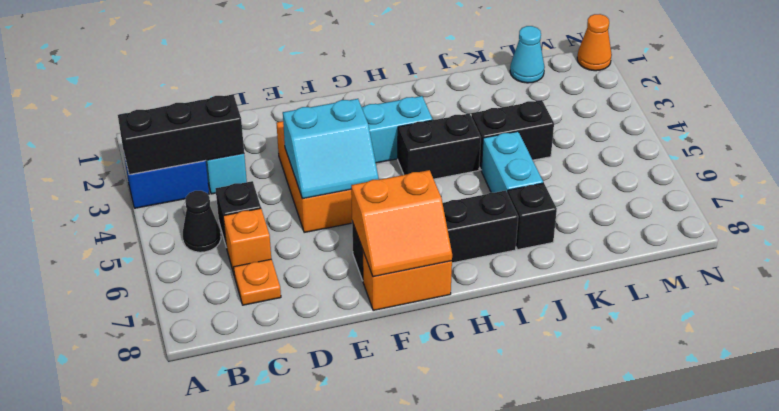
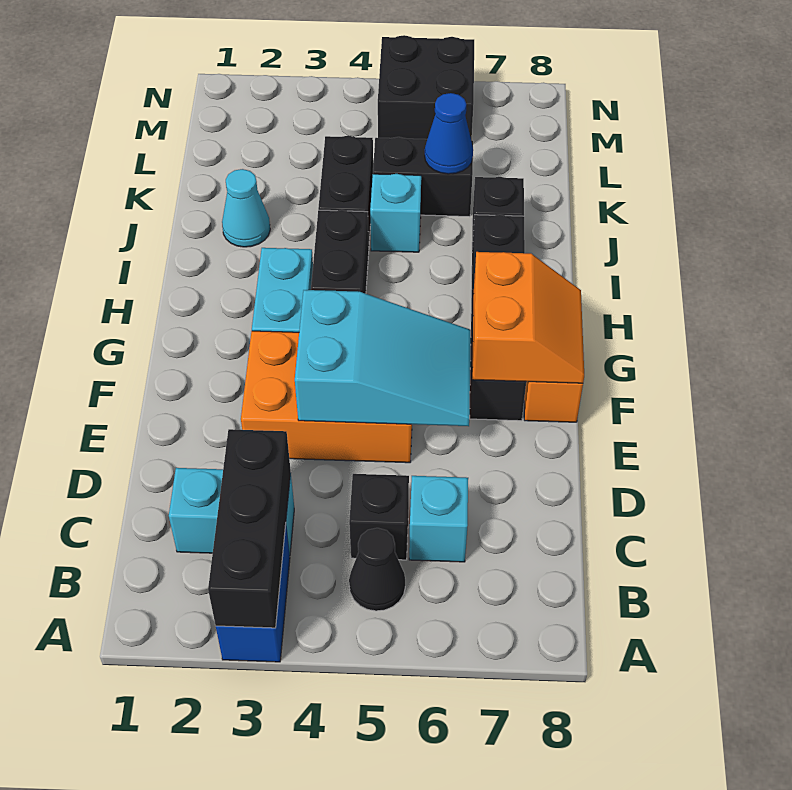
orange brick C6 level 1 -> cyan brick C6 level 1
orange plate C7 level 1 -> none
cyan slope E4:F5 level 2 top 4 -> cyan slope E4:F6 level 2 top 4
cyan brick J5:J6 level 1 -> cyan brick J5 level 1
none -> black brick K5:K6 level 1
none -> blue cone K6 level 2
cyan cone L1 level 1 -> cyan cone J2 level 1
none -> black brick M5:N6 level 1
orange cone N1 level 1 -> none

